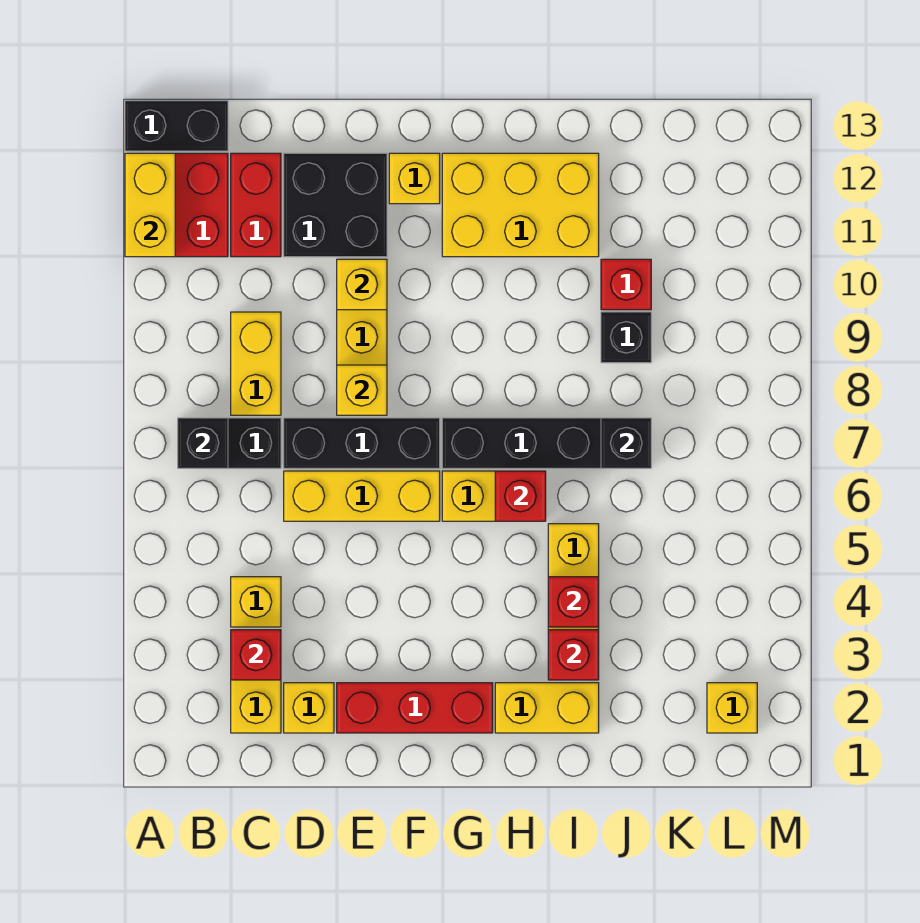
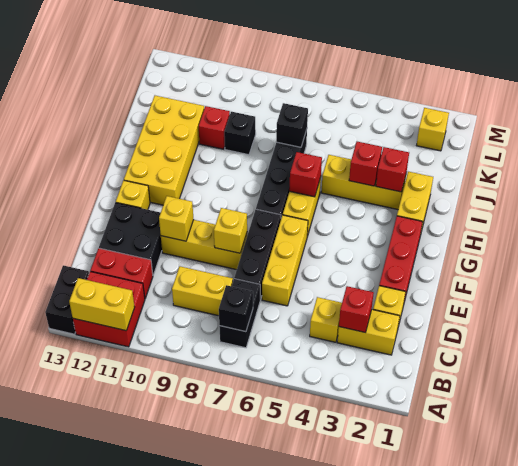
yellow brick G11:I12 level 1 -> yellow brick G11:J12 level 1

